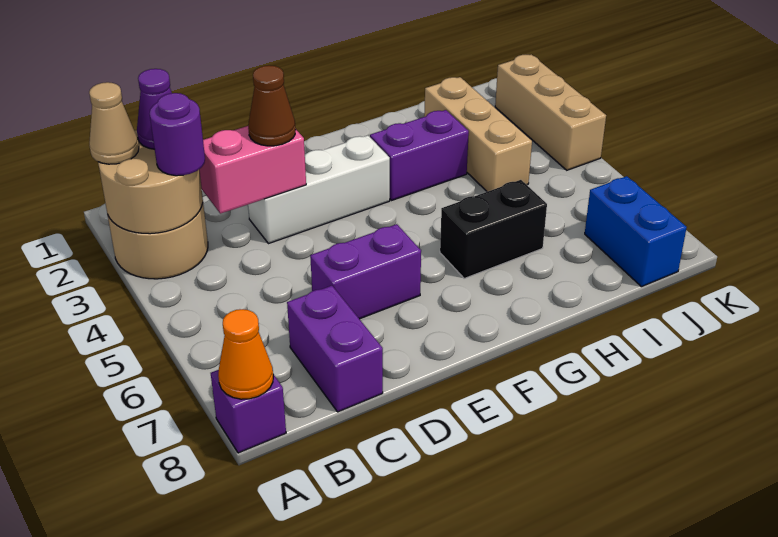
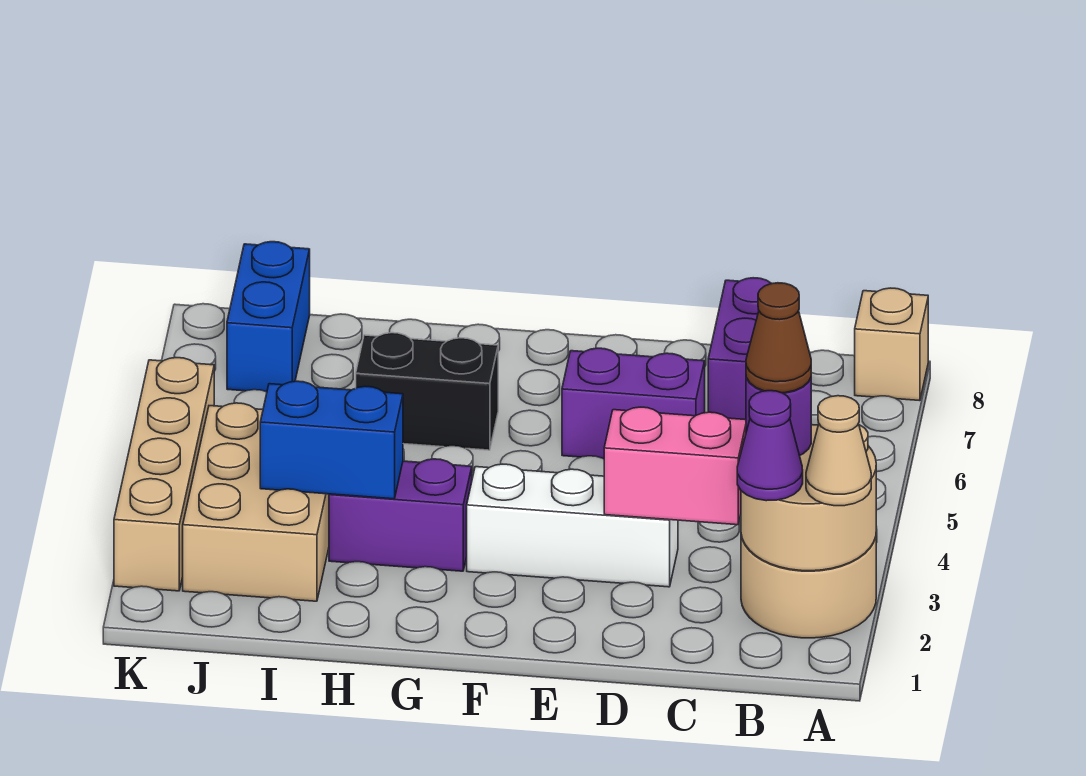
purple brick A8 level 1 -> tan brick A8 level 1
orange cone A8 level 2 -> none
brown cone D3 level 3 -> brown cone B3 level 4
none -> blue brick H3:I3 level 2
tan brick I2:I4 level 1 -> tan brick I2:J4 level 1
tan brick K2:K4 level 1 -> tan brick K2:K5 level 1

